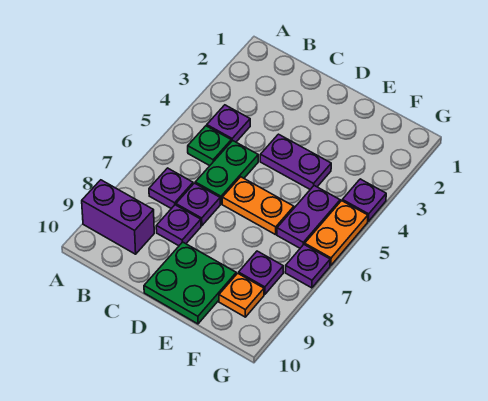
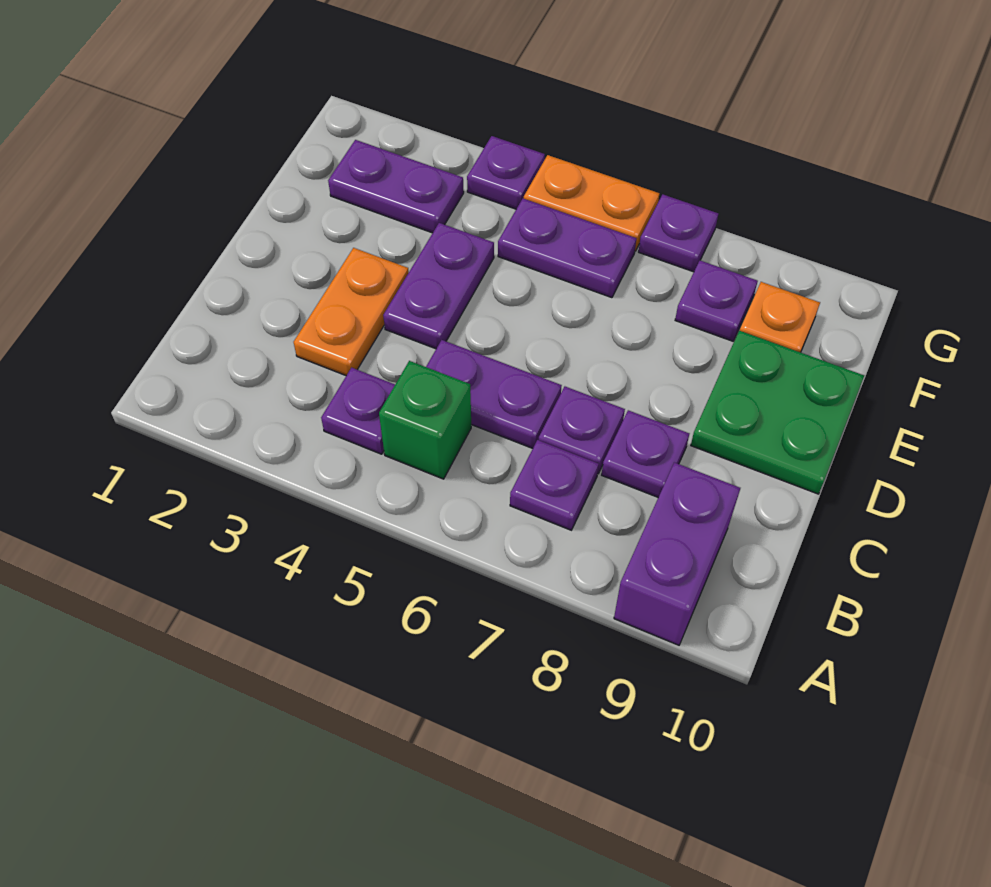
green plate B5 level 1 -> green brick B5 level 1
green plate C5:C6 level 1 -> purple plate C5:C6 level 1
orange plate D6:E6 level 1 -> orange plate C3:D3 level 1
none -> purple plate F2:F3 level 1

